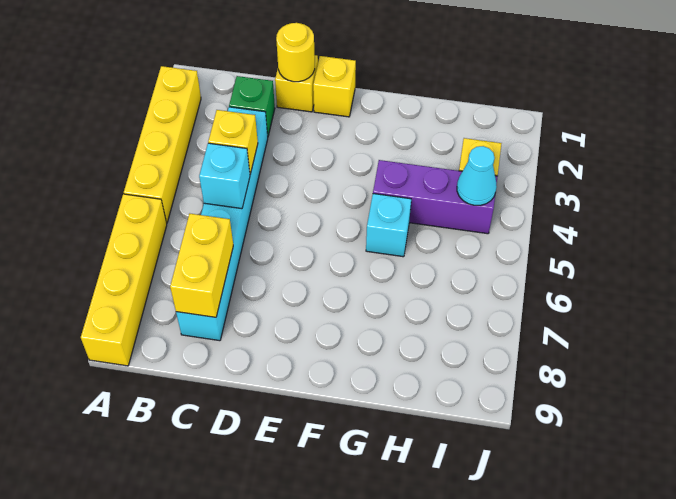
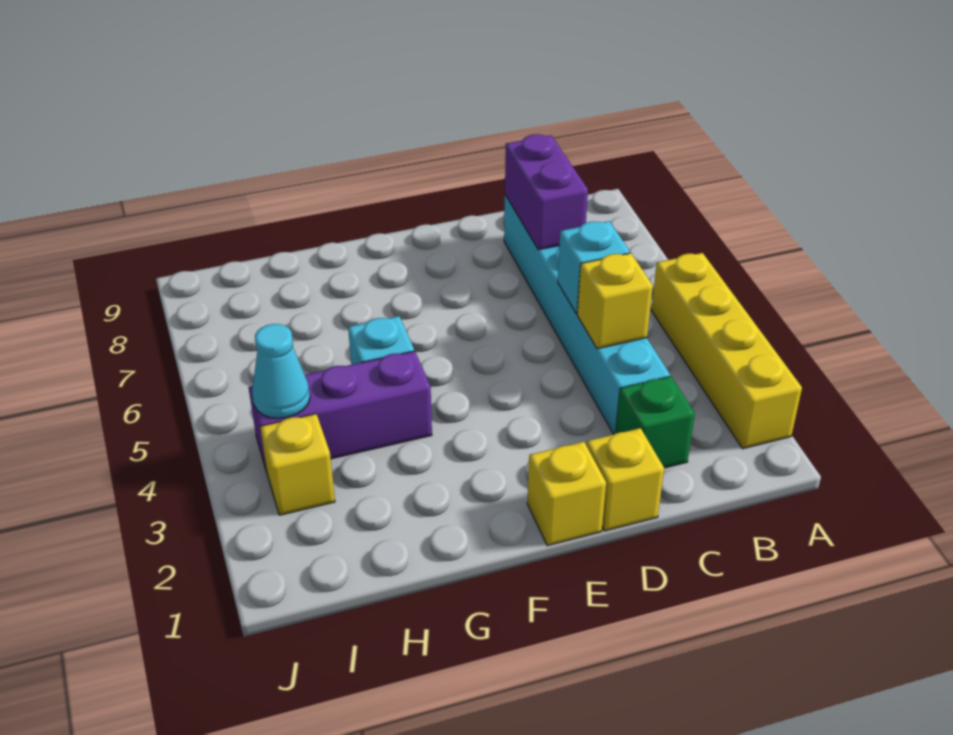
yellow brick A6:A9 level 1 -> none
yellow brick C7:C8 level 2 -> purple brick C7:C8 level 2
yellow round brick D1 level 2 -> none

